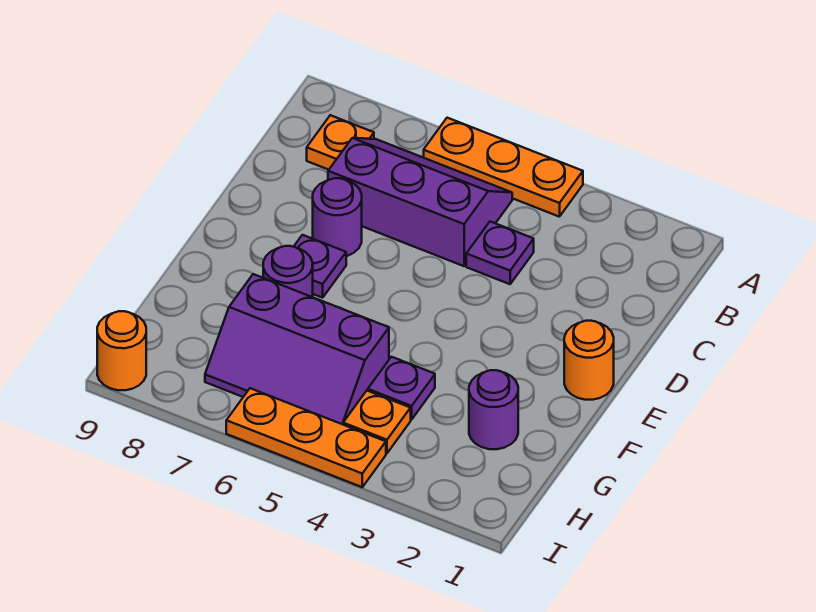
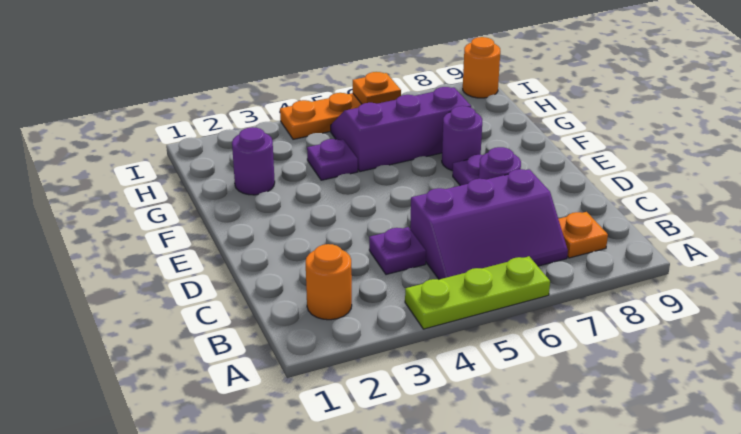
orange plate A4:A6 level 1 -> lime plate A4:A6 level 1
orange round brick E1 level 1 -> orange round brick B2 level 1
orange plate H4 level 1 -> orange plate I6 level 2

